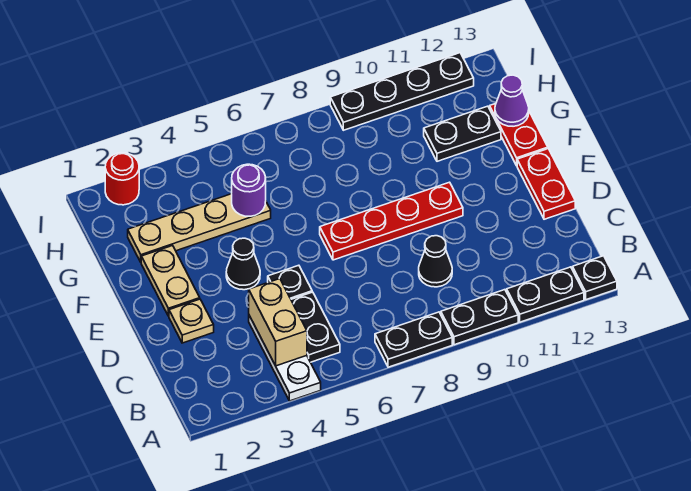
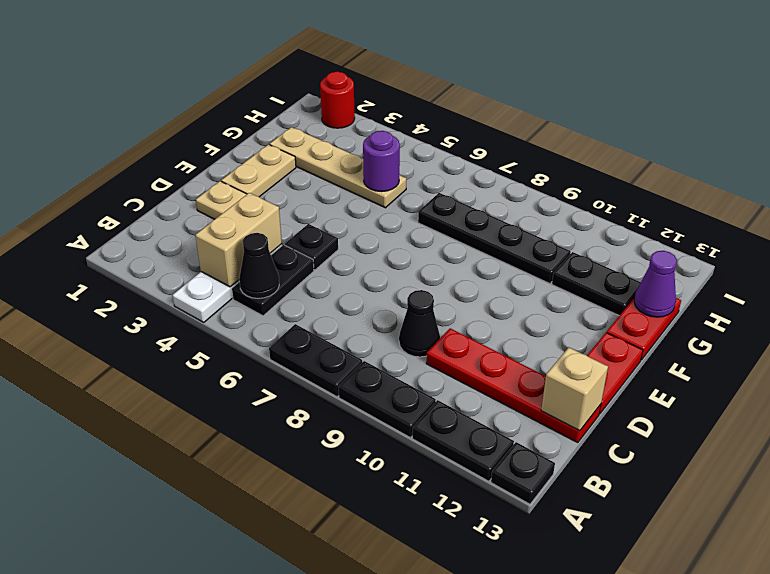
none -> tan brick C13 level 2
black cone E4 level 1 -> black cone B5 level 2
red plate E7:E10 level 1 -> red plate C10:C13 level 1
black plate I9:I12 level 1 -> black plate G7:G10 level 1

